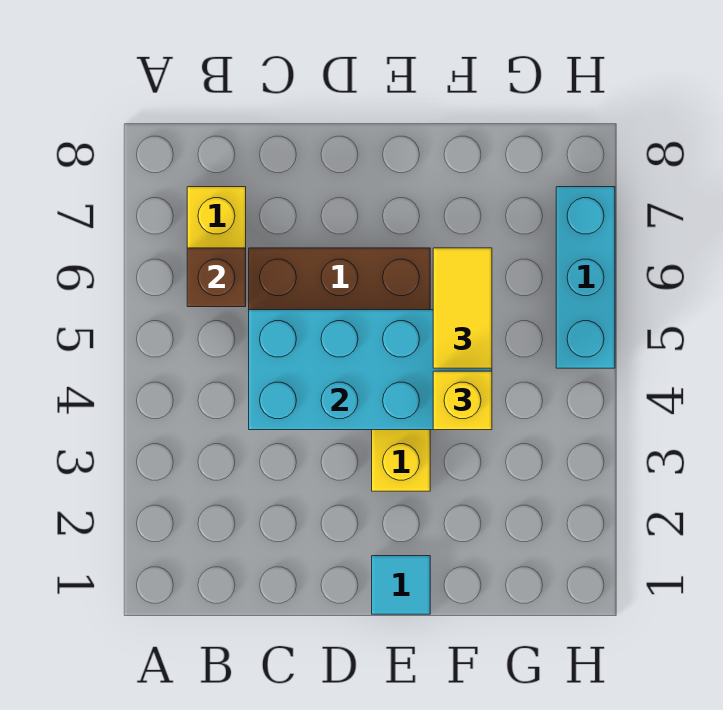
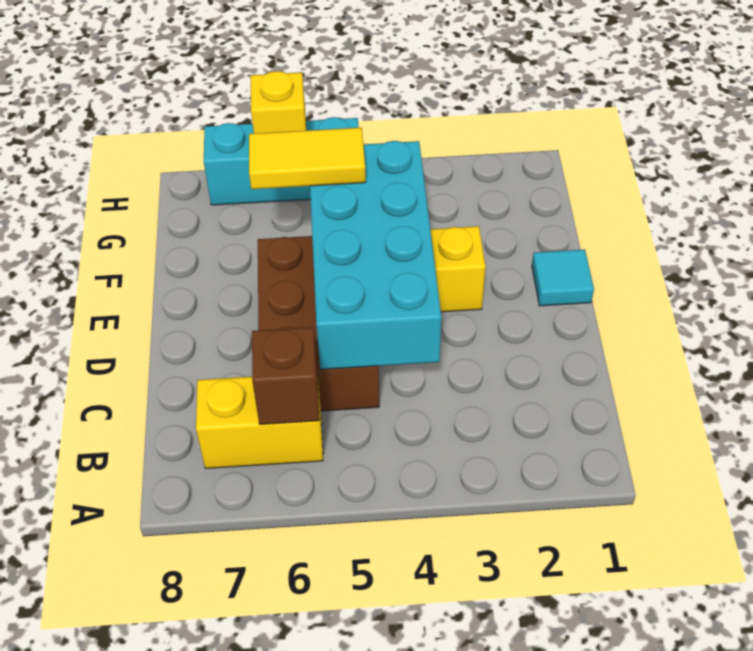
yellow brick F4 level 3 -> yellow brick H6 level 2

